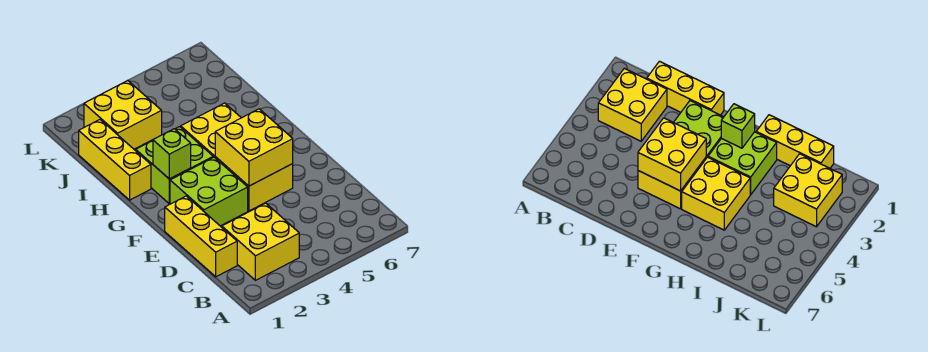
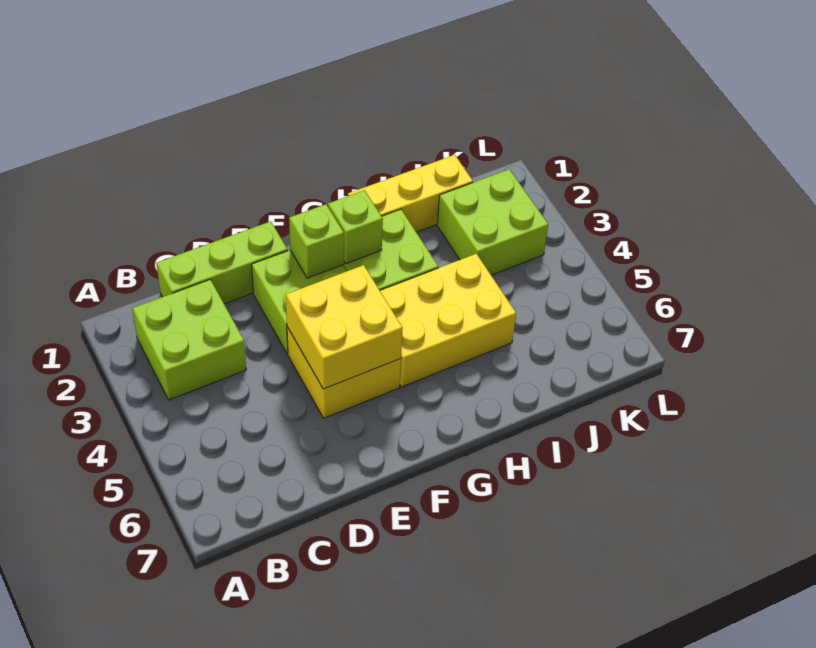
yellow brick B2:C3 level 1 -> lime brick B2:C3 level 1
yellow brick C1:E1 level 1 -> lime brick C1:E1 level 1
none -> lime brick F2 level 2
yellow brick G4:H5 level 1 -> yellow brick G4:I5 level 1
yellow brick J2:K3 level 1 -> lime brick J2:K3 level 1

